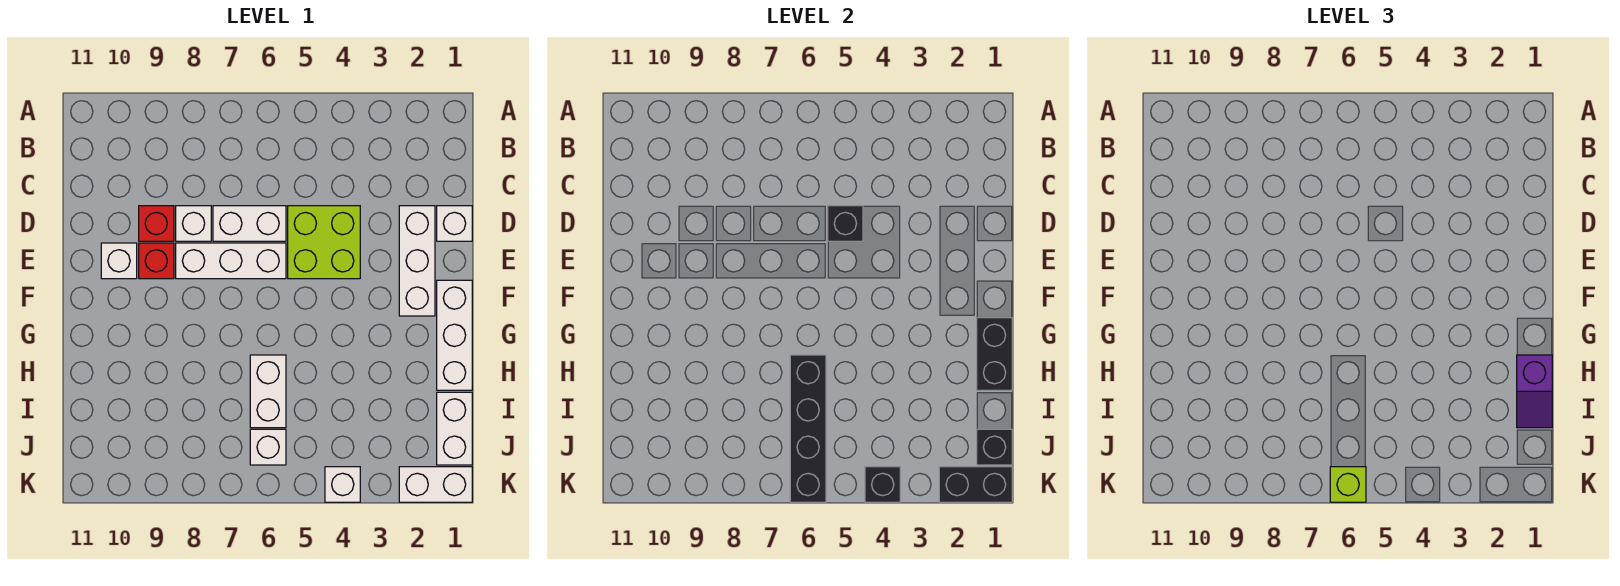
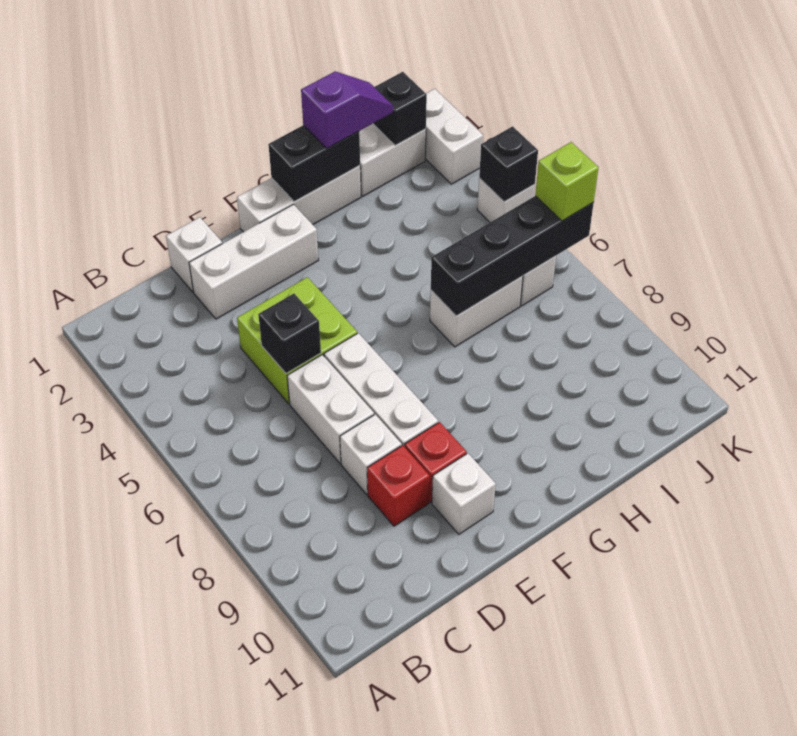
black brick K1:K2 level 2 -> none

